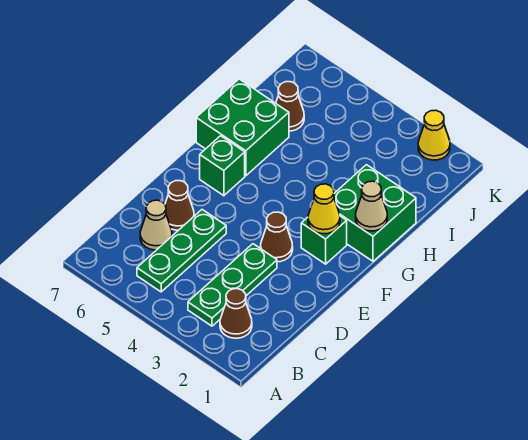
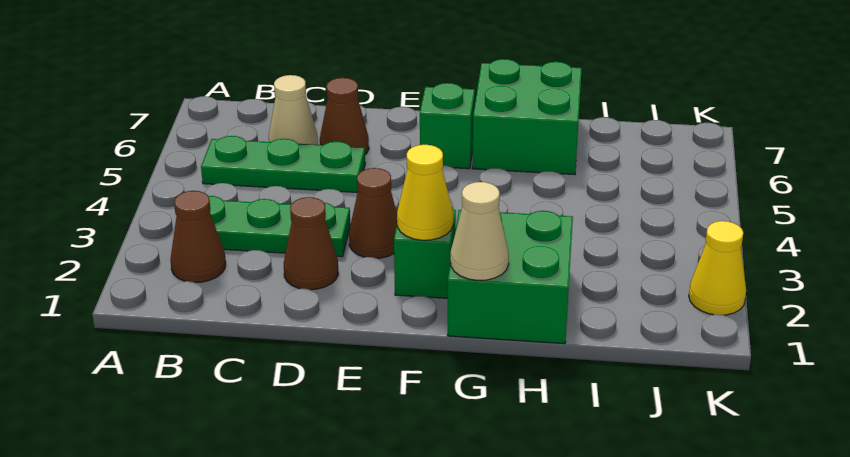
brown cone I6 level 1 -> brown cone D2 level 1

